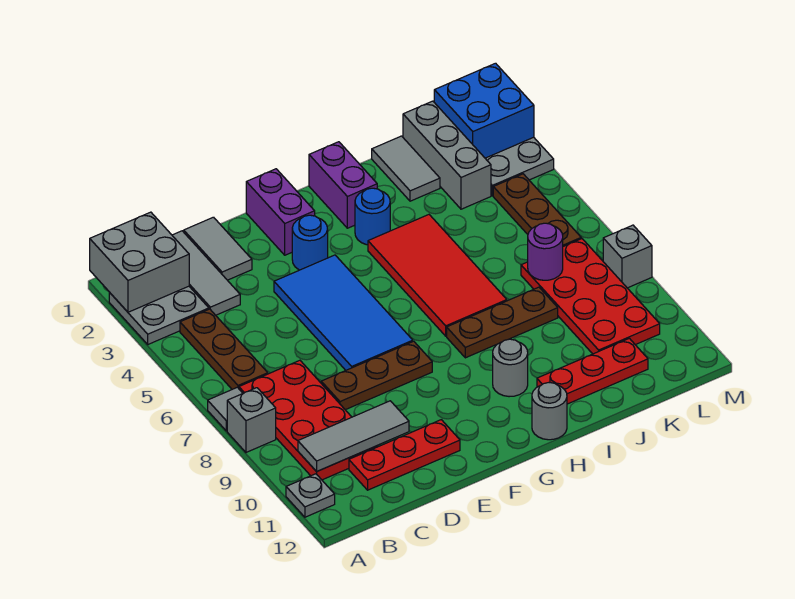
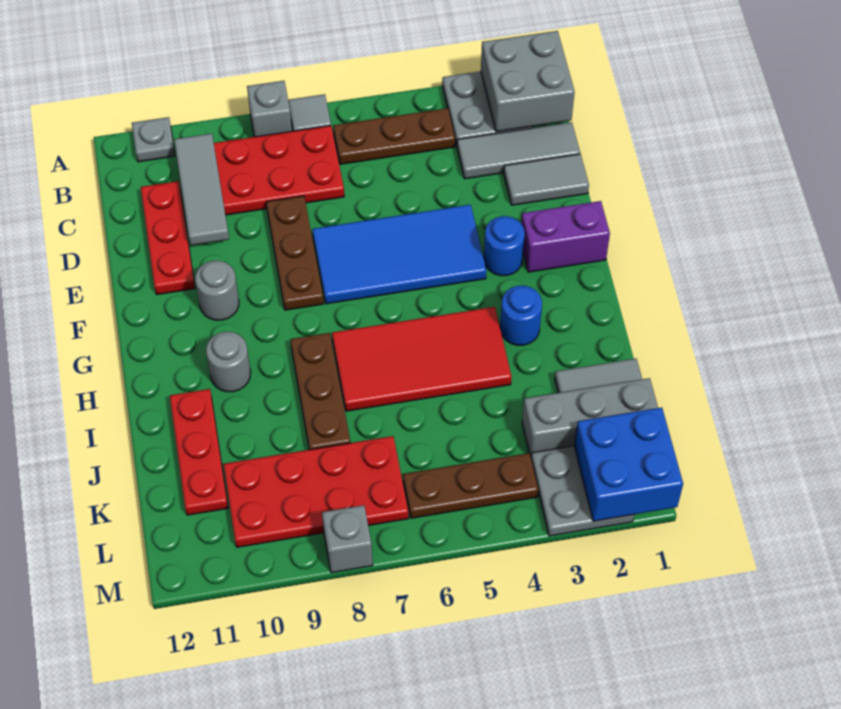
purple brick H1:H2 level 1 -> none
grey round brick H12 level 1 -> grey round brick F10 level 1
purple round brick K7 level 2 -> none

